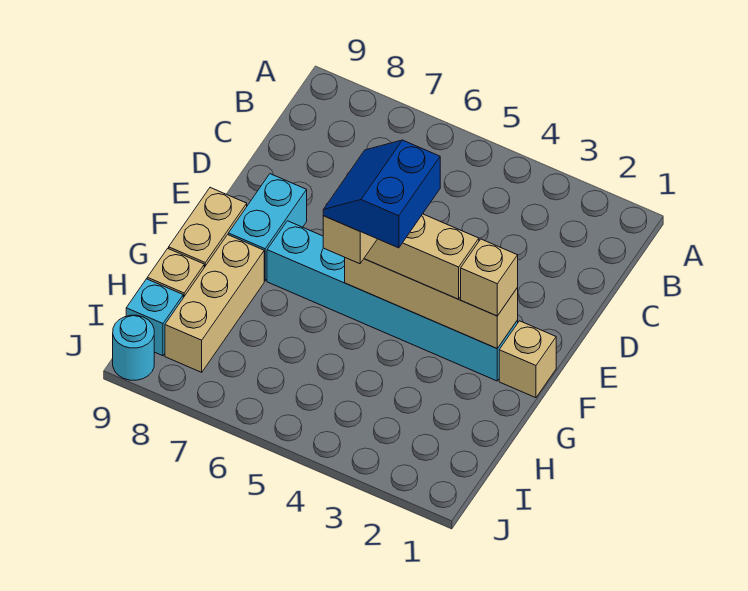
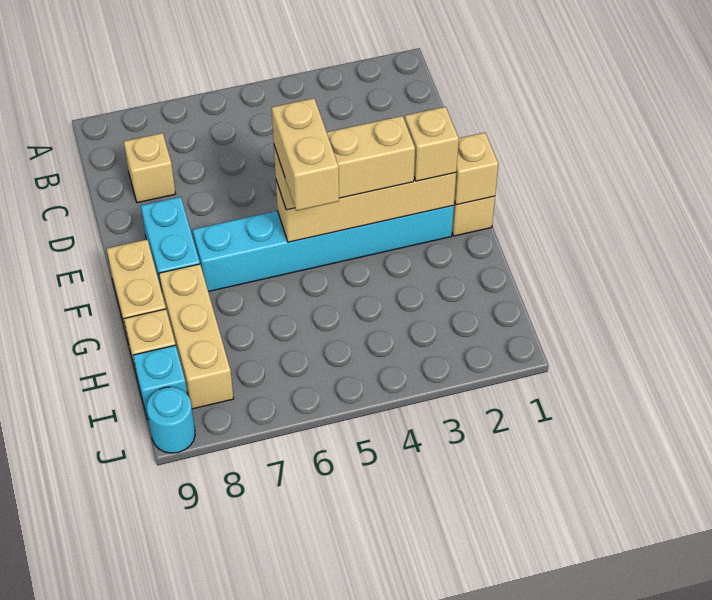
none -> tan brick C8 level 1
none -> tan brick F1 level 2
blue slope F4:G5 level 5 top 4 -> none

